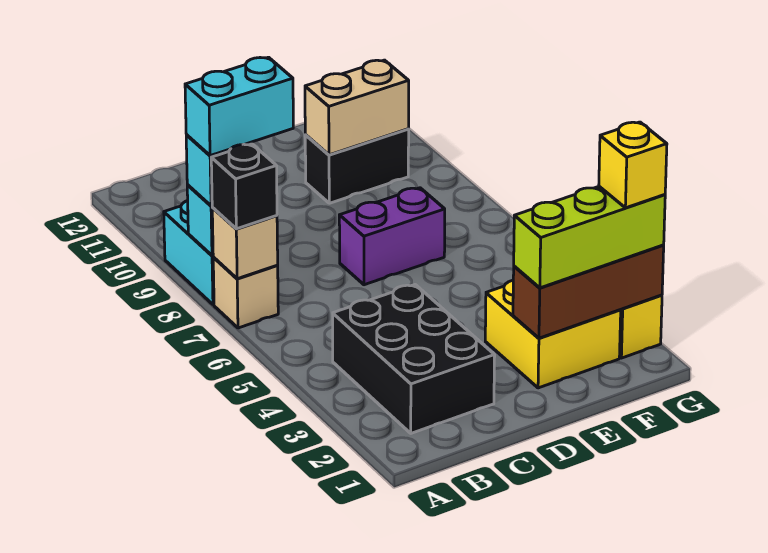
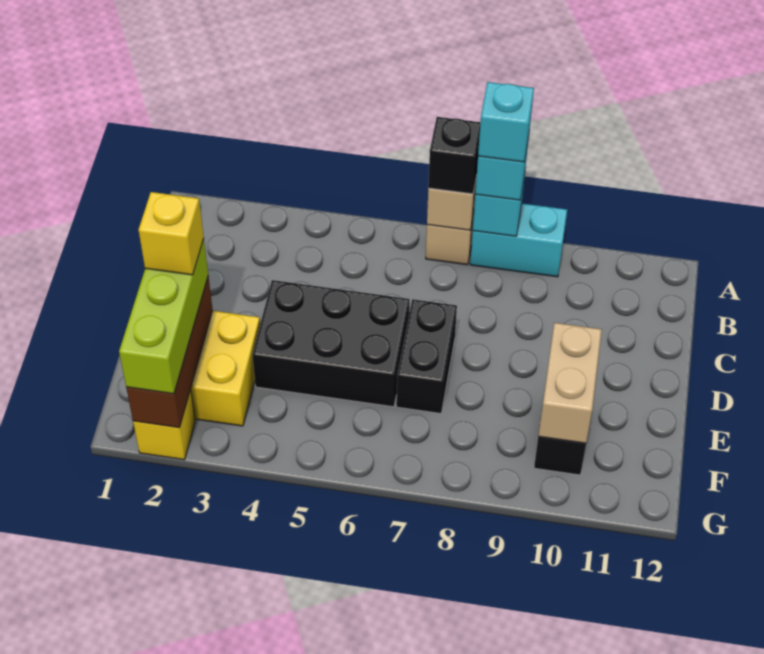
cyan brick A8:B8 level 4 -> cyan brick A8 level 4
black brick B2:C4 level 1 -> black brick D4:E6 level 1
purple brick D7:E7 level 1 -> black brick D7:E7 level 1
yellow brick G2 level 4 -> yellow brick E2 level 4

